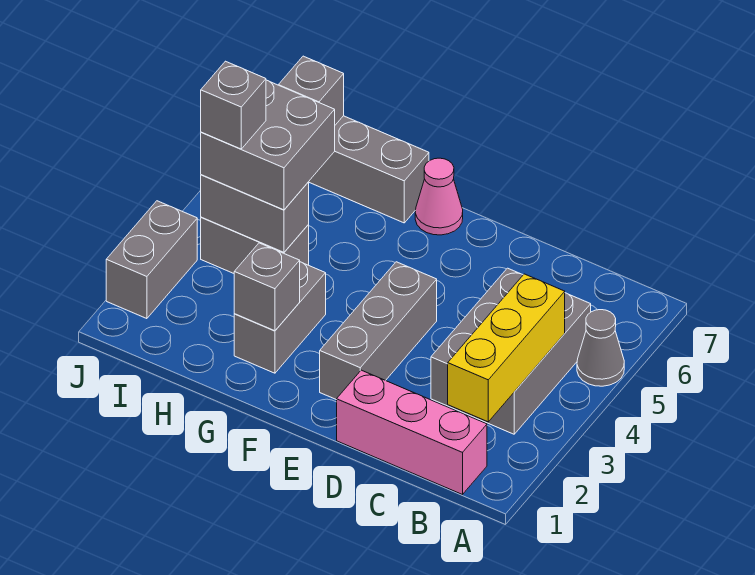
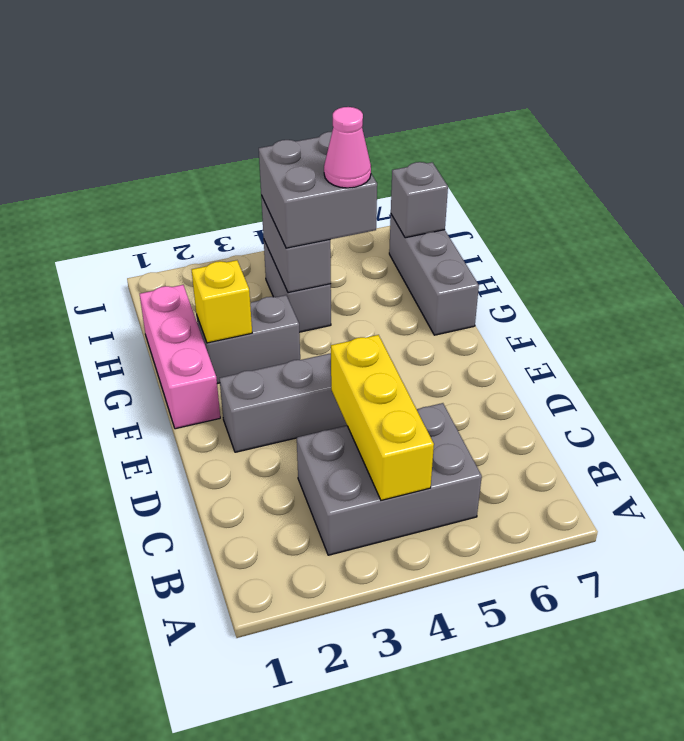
grey cone A5 level 1 -> none
pink brick B1:D1 level 1 -> pink brick F1:H1 level 1
yellow brick B2:B4 level 2 -> yellow brick B4:D4 level 2
pink cone F7 level 1 -> pink cone H5 level 4
grey brick G2 level 2 -> yellow brick G2 level 2
grey brick I4 level 4 -> none
grey brick J2:J3 level 1 -> none

